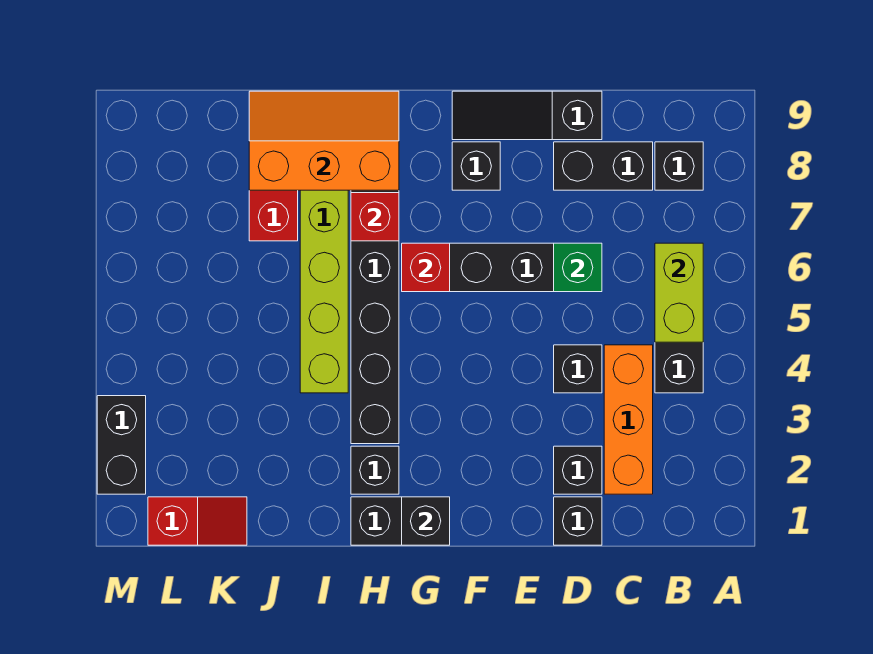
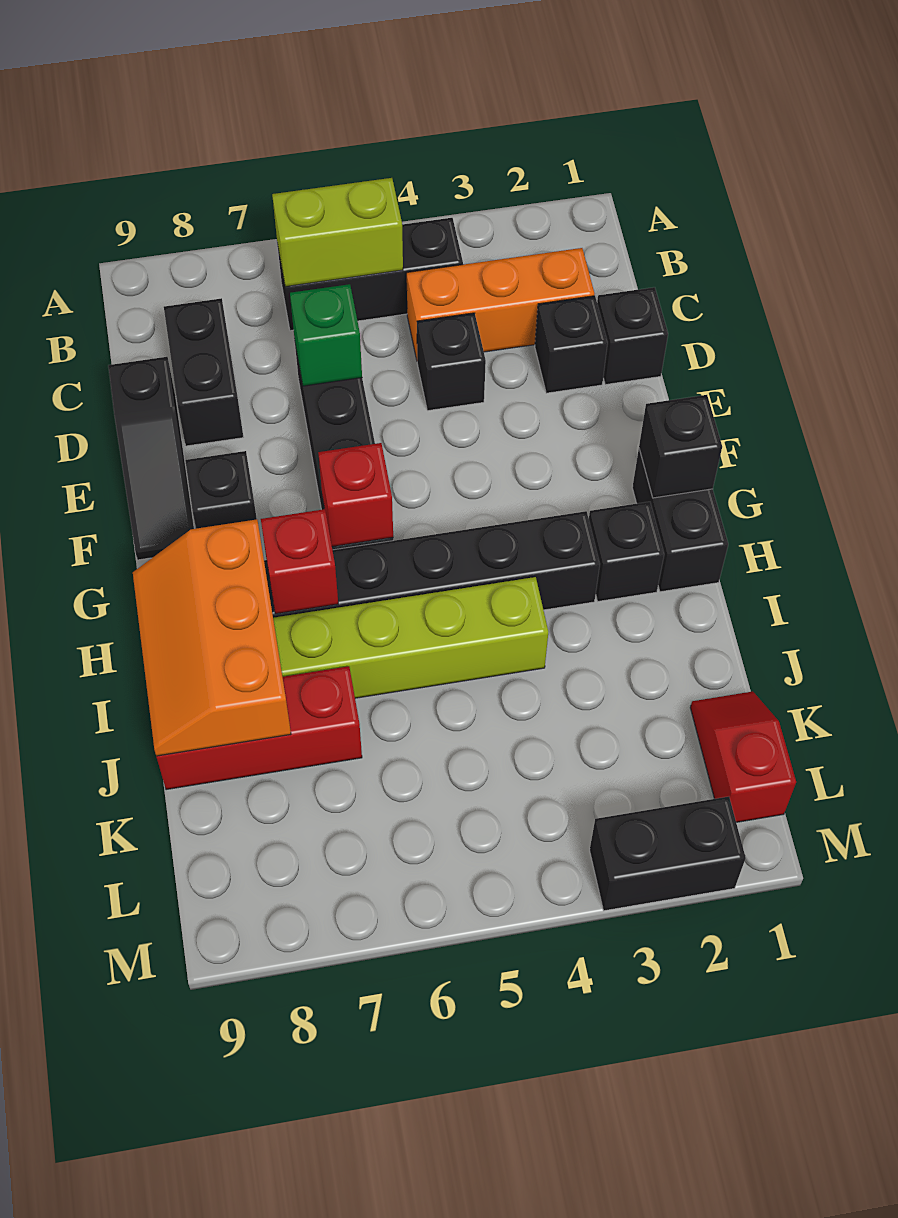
black brick B8 level 1 -> none

